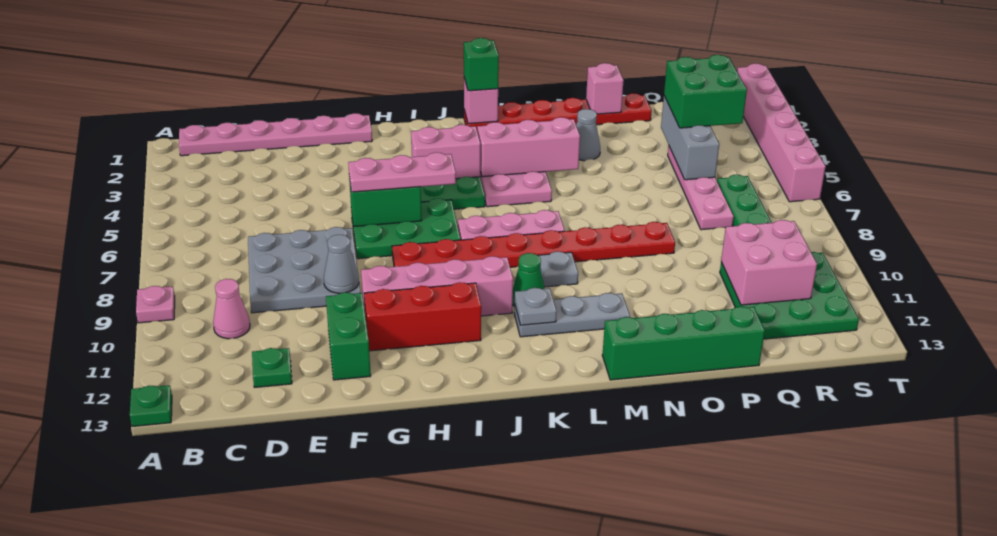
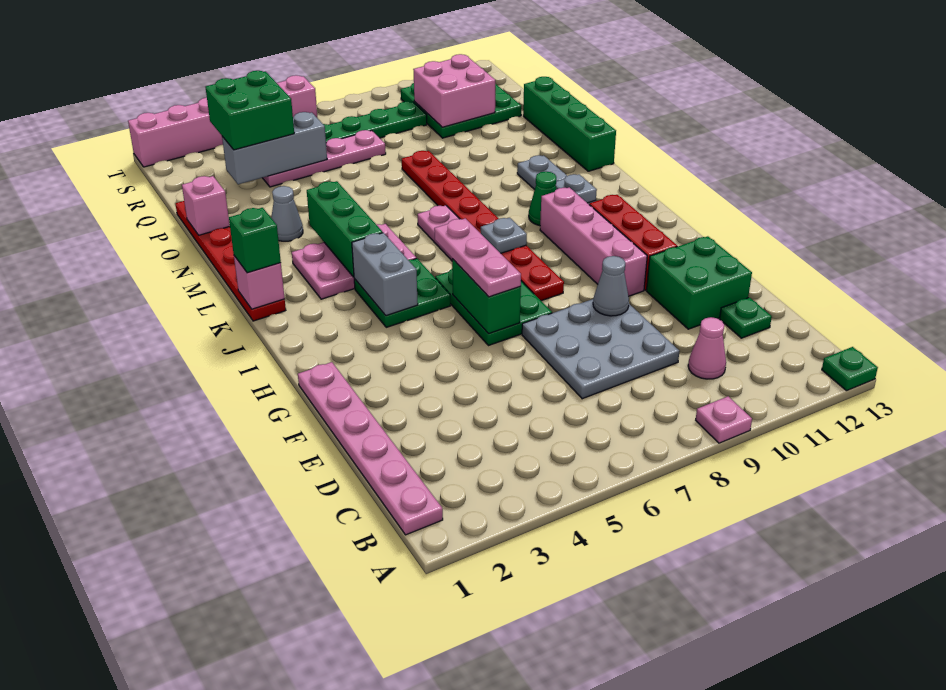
green brick F11:F12 level 1 -> green brick E11:F12 level 1
pink brick I4:J4 level 2 -> grey brick I4:J4 level 2
pink brick K4:M4 level 2 -> green brick K4:M4 level 2
grey plate L9 level 1 -> grey plate J8 level 2

